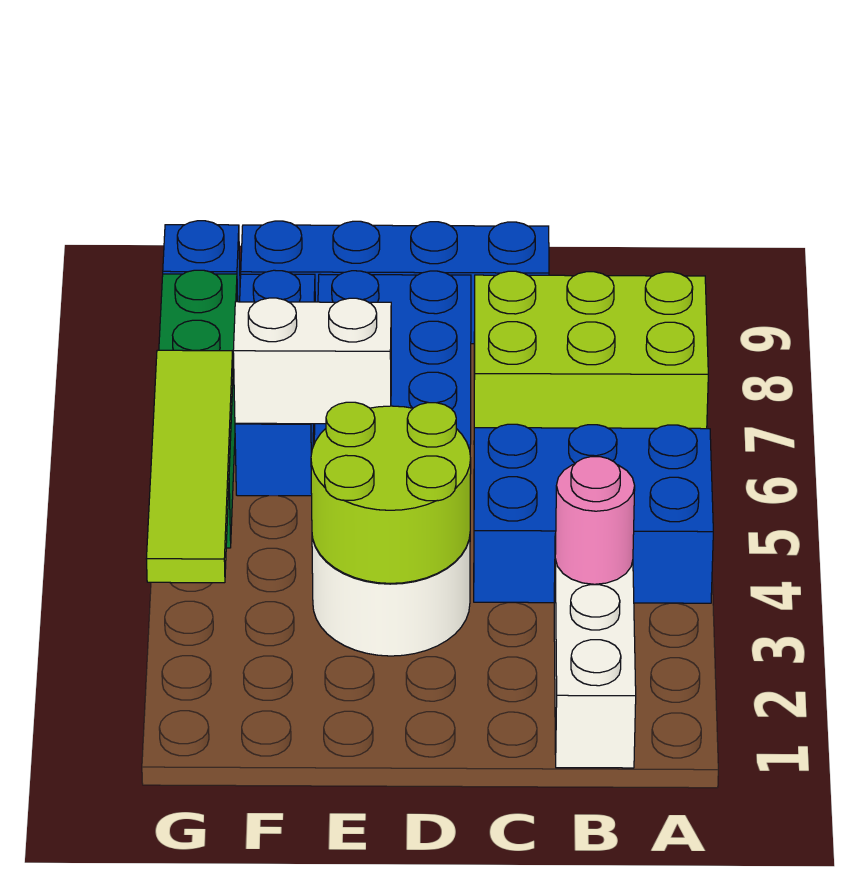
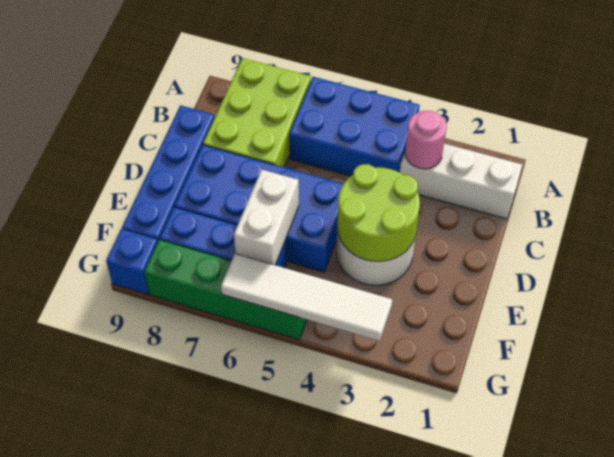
blue brick A4:C5 level 1 -> blue brick A4:B6 level 1
lime tile G3:G6 level 2 -> white tile G3:G6 level 2

